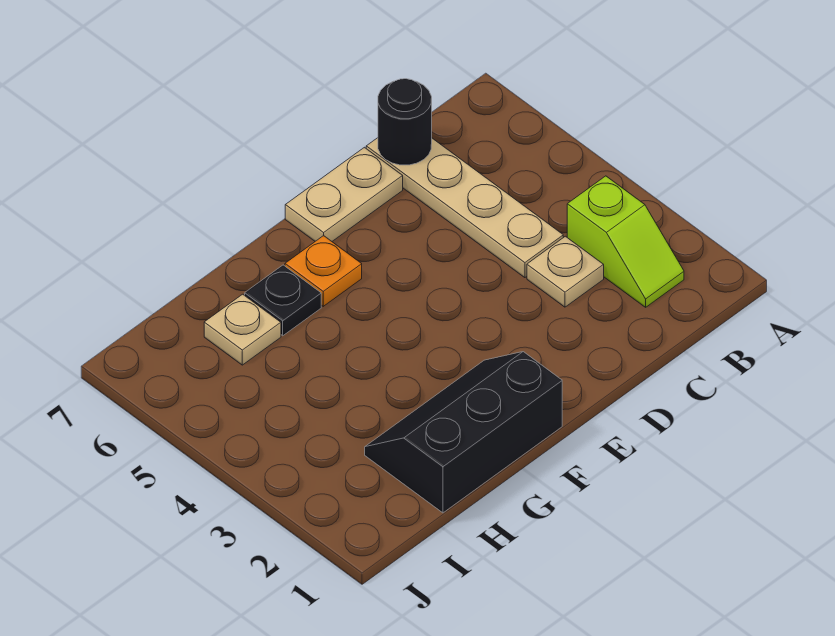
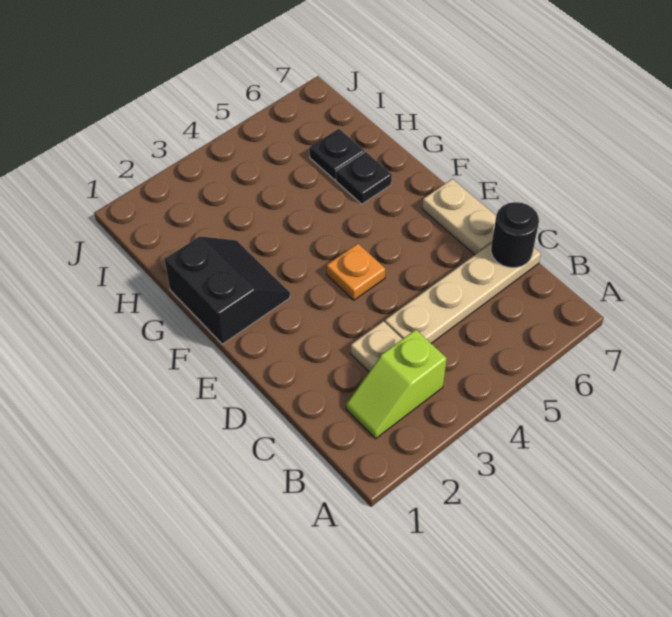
black slope F1:H2 level 1 top 1 -> black slope F1:G2 level 1 top 1
orange plate F6 level 1 -> orange plate E4 level 1
tan plate H6 level 1 -> black plate H6 level 1

